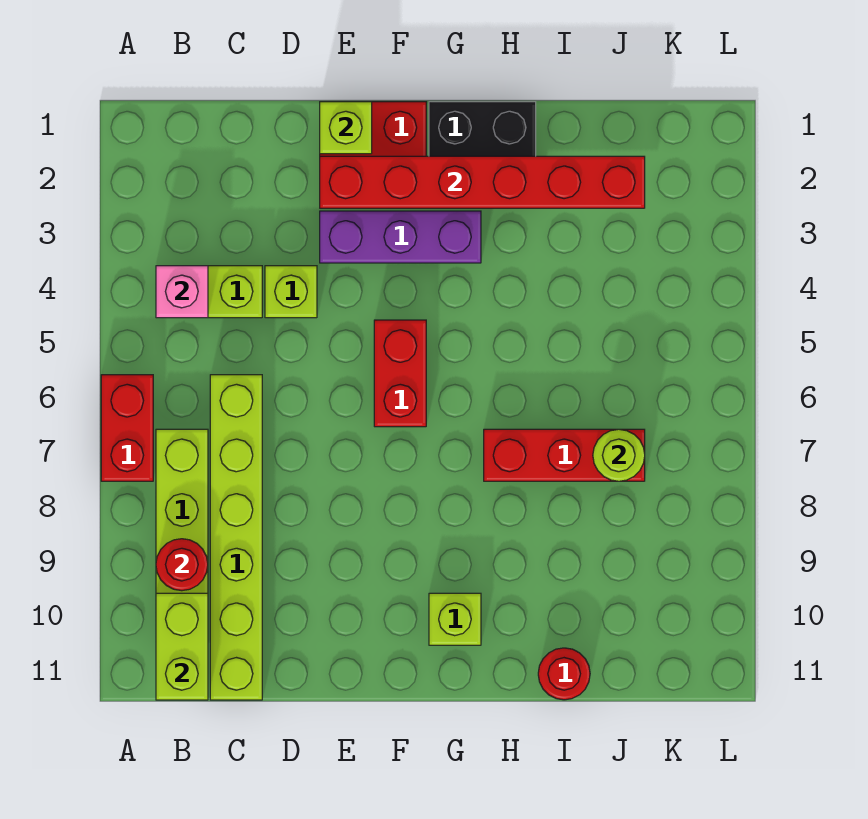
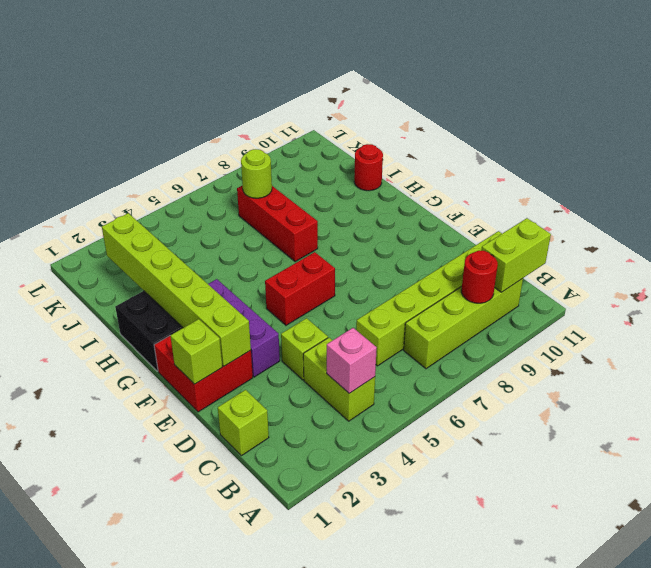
red brick A6:A7 level 1 -> none
red brick E2:J2 level 2 -> lime brick E2:J2 level 2
lime brick G10 level 1 -> lime brick C1 level 1

